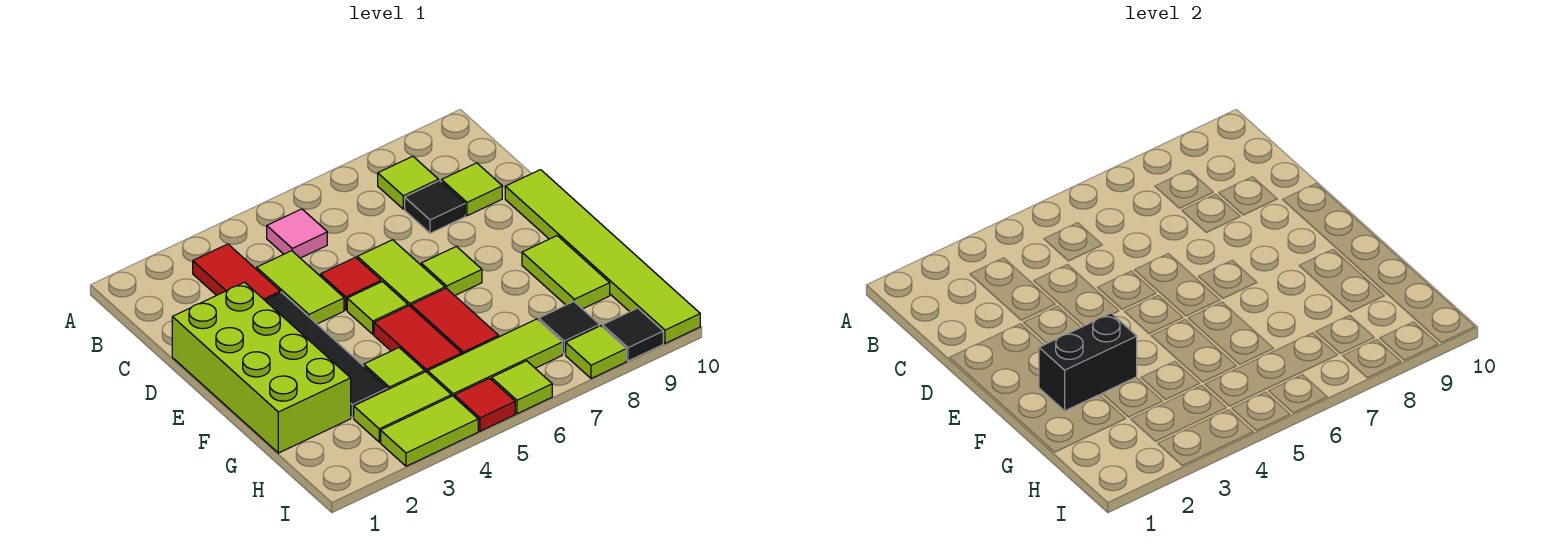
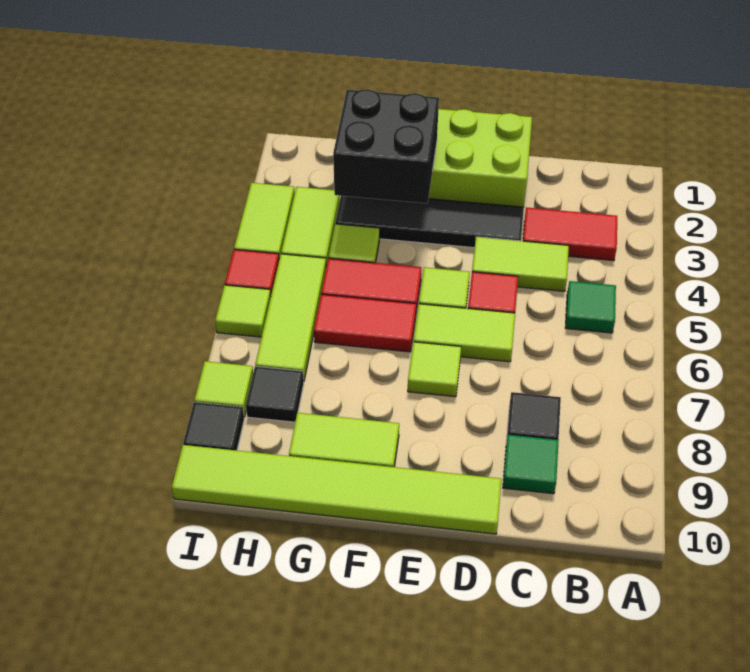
pink tile B5 level 1 -> green tile B5 level 1
lime tile B8 level 1 -> none
lime tile C9 level 1 -> green tile C9 level 1
black brick F2:F3 level 2 -> black brick F2:G3 level 2

